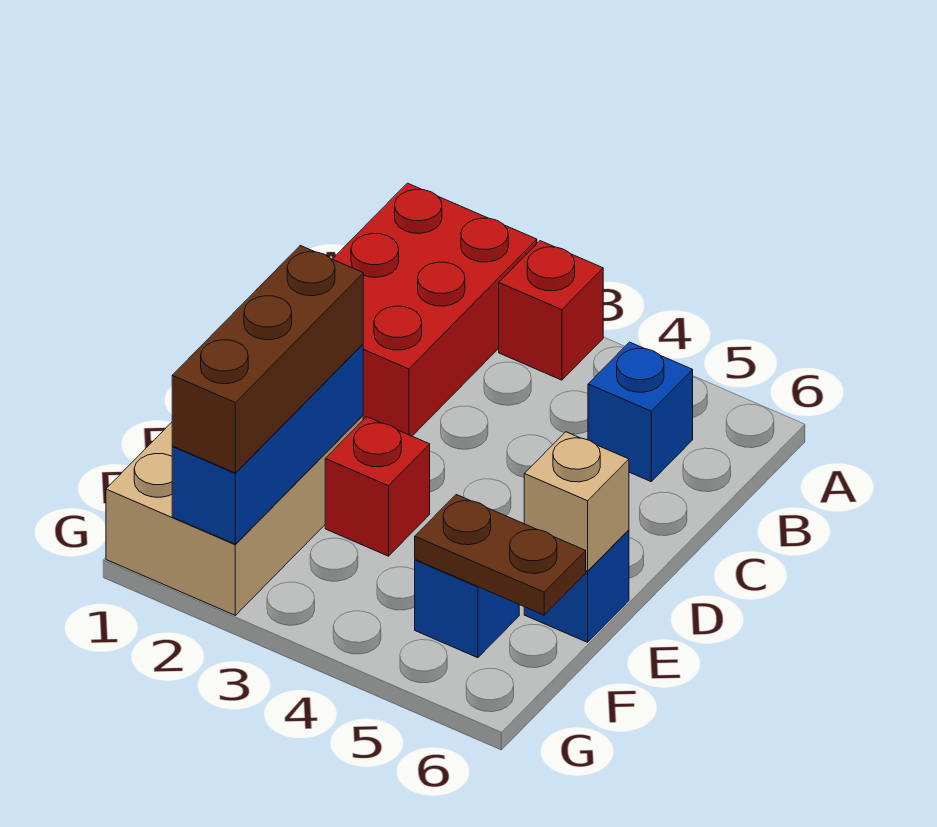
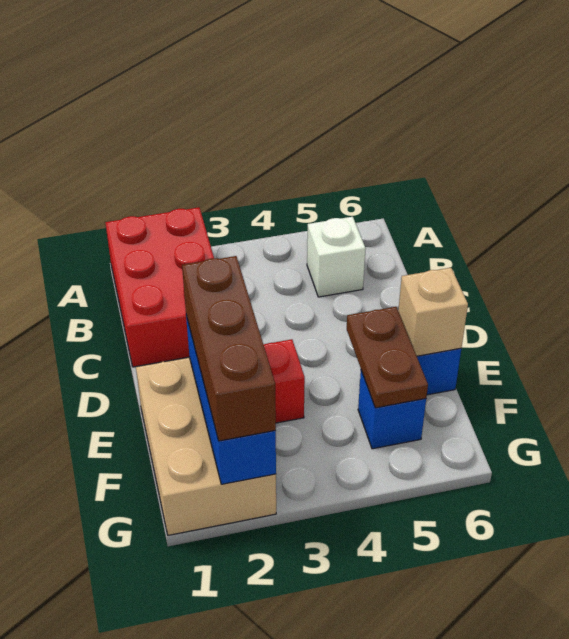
red brick A3 level 1 -> none
blue brick B5 level 1 -> white brick B5 level 1
brown plate F5:F6 level 2 -> brown plate E5:F5 level 2

